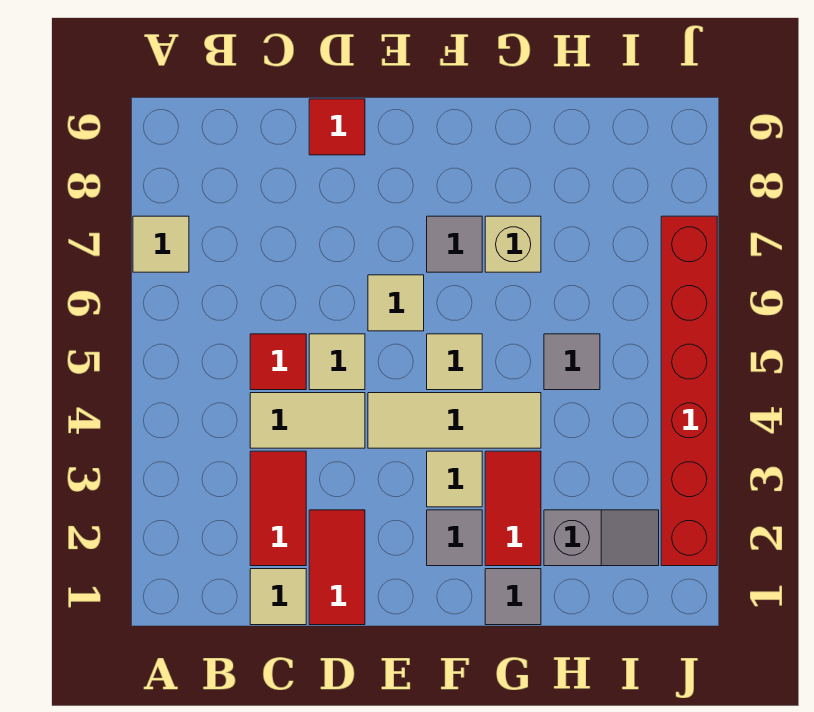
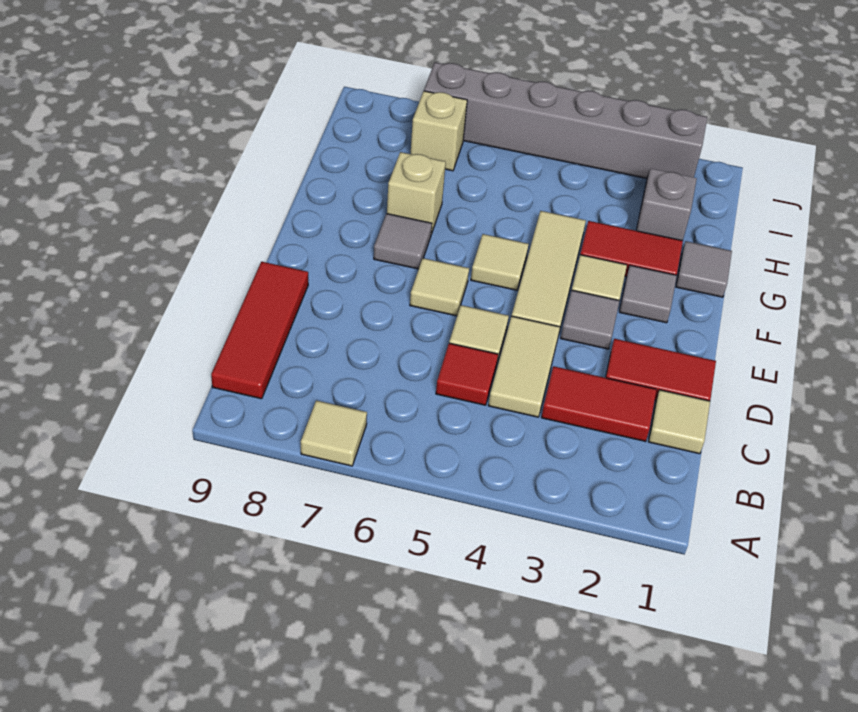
red tile D9 level 1 -> red tile B9:D9 level 1
grey tile H5 level 1 -> grey tile E3 level 1
none -> tan brick I7 level 1
red brick J2:J7 level 1 -> grey brick J2:J7 level 1

